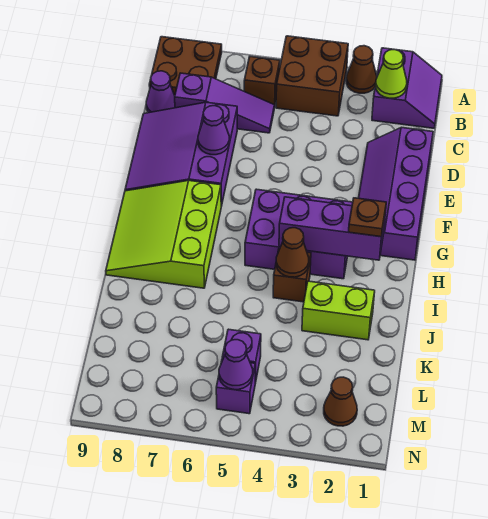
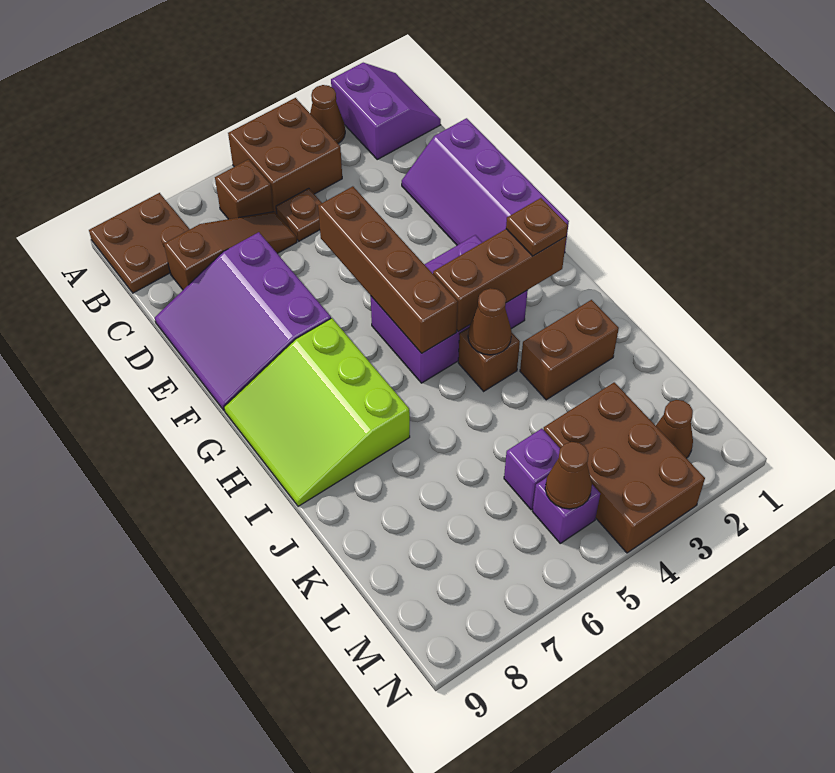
lime cone B2 level 2 -> none
none -> brown plate C5 level 1
purple slope C6:C8 level 1 top 8 -> brown slope C6:C8 level 1 top 8
purple cone C9 level 1 -> none
none -> brown brick E5:H5 level 2
purple cone E7 level 2 -> none
purple brick H2:H4 level 2 -> brown brick H2:H4 level 2
lime brick J2:J3 level 1 -> brown brick J2:J3 level 1
none -> brown brick L3:N4 level 1
purple cone M5 level 2 -> brown cone M5 level 2

